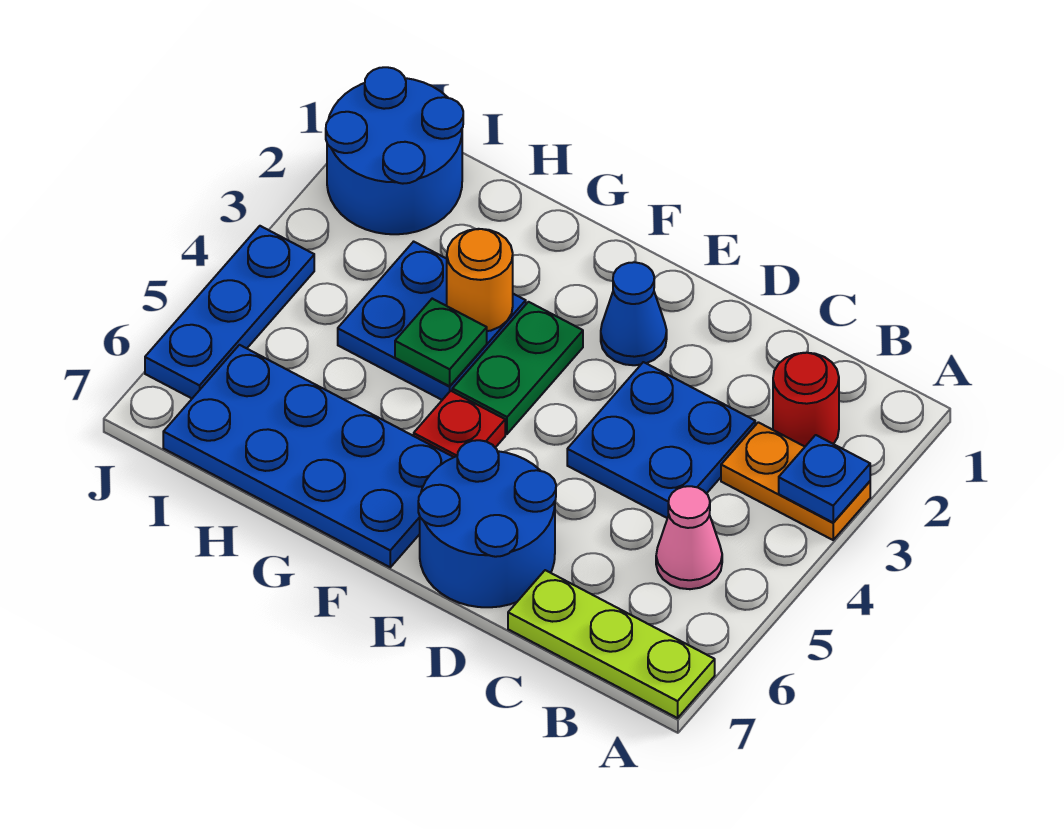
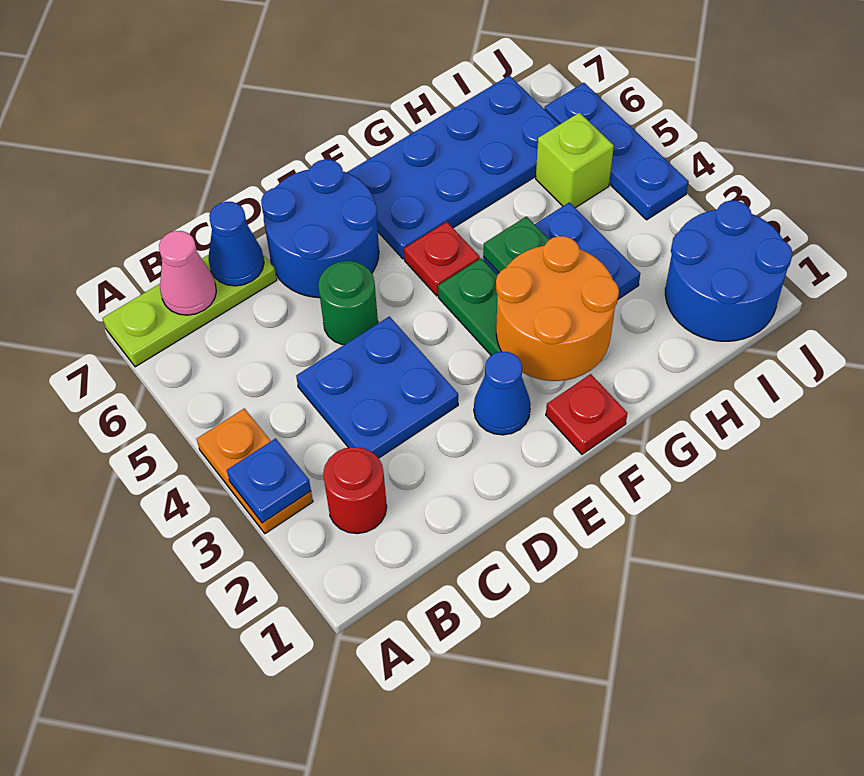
orange plate A3:B3 level 1 -> orange plate A3:A4 level 1
pink cone B5 level 1 -> pink cone B7 level 2
none -> blue cone C7 level 2
none -> green round brick D5 level 1
none -> red plate F1 level 1
orange round brick G3 level 2 -> orange round brick F2:G3 level 2
none -> lime brick I5 level 1

